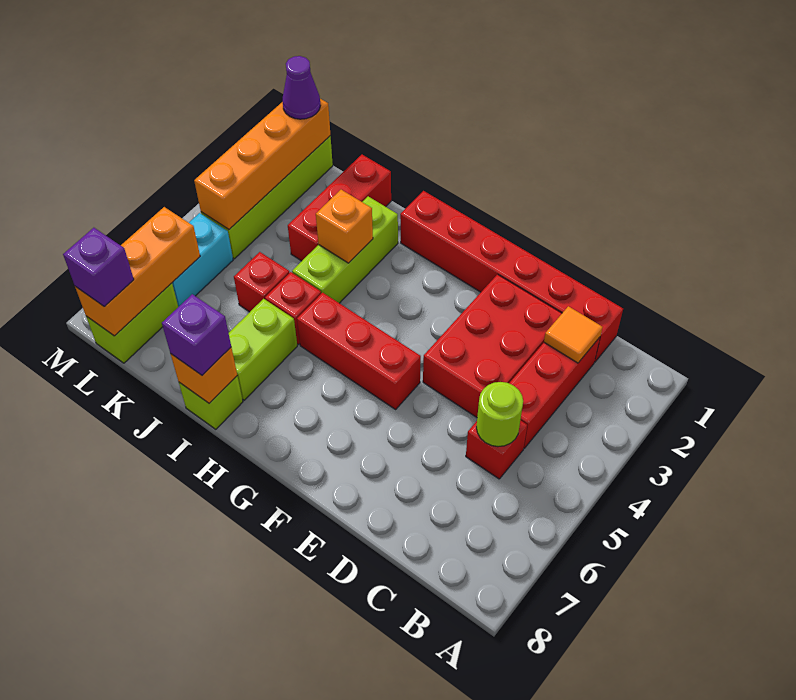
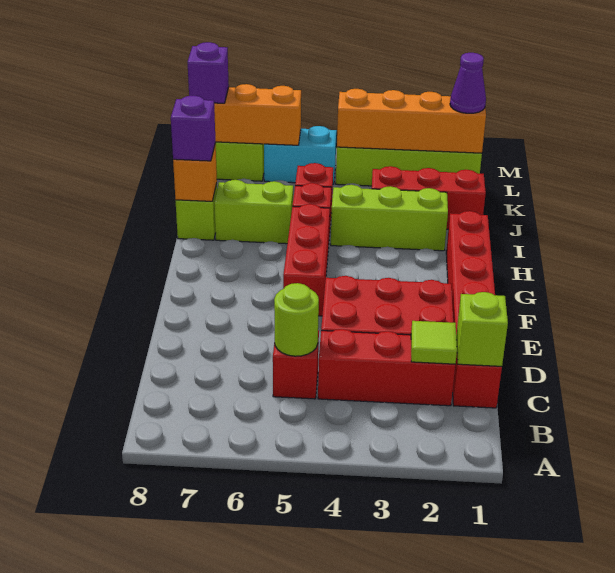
none -> lime brick C1 level 2
orange tile C2 level 2 -> lime tile C2 level 2
orange brick I3 level 2 -> none

